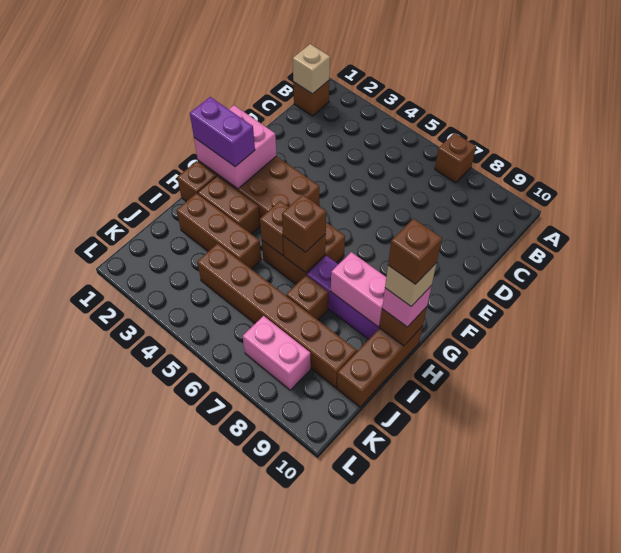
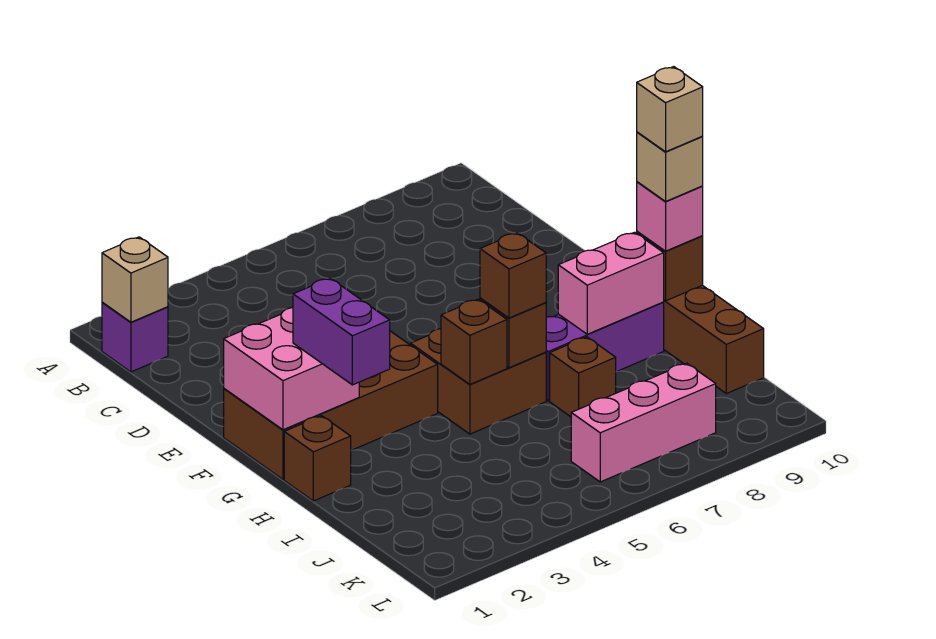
brown brick A7 level 1 -> none
brown brick B1 level 1 -> purple brick B1 level 1
purple brick G1:G2 level 3 -> purple brick G2:H2 level 3
brown brick H2:H3 level 1 -> none
brown brick H10 level 5 -> tan brick H10 level 5
brown brick I2:I4 level 1 -> none
brown brick J4:J9 level 1 -> none
pink brick K7:K8 level 1 -> pink brick K6:K8 level 1

